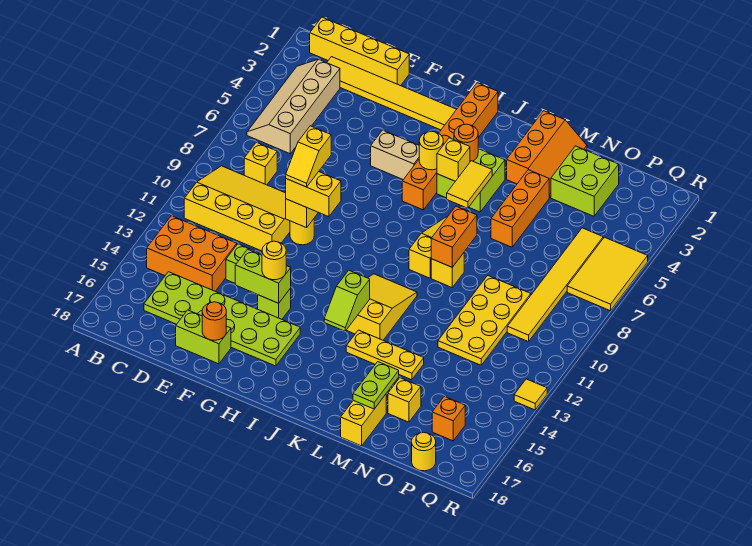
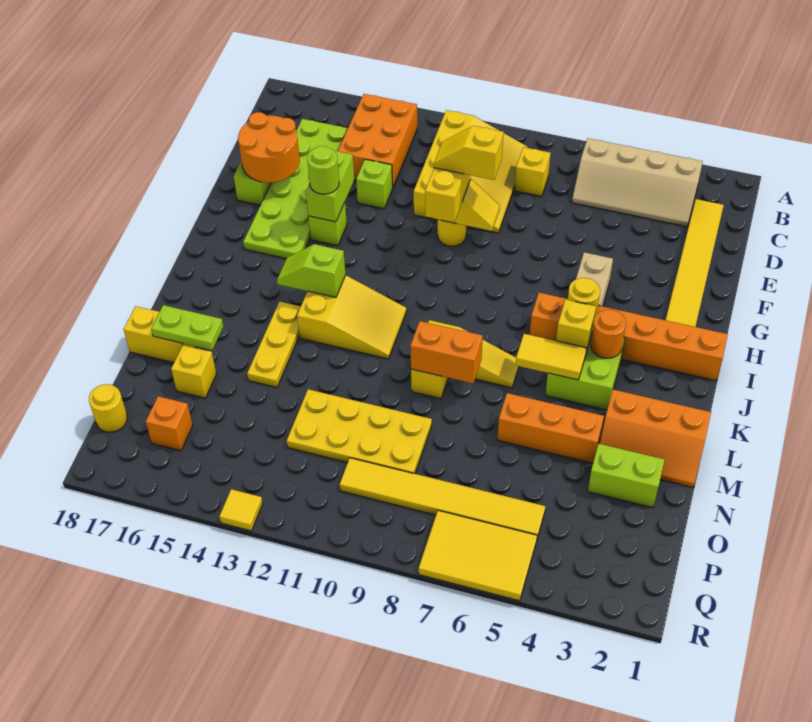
yellow brick B1:E1 level 1 -> none
tan slope B3:C6 level 1 top C -> tan slope B3:C6 level 1 top B
orange round brick F17 level 2 -> orange round brick E16:F17 level 2
yellow round brick G14 level 3 -> lime round brick G14 level 3
lime brick N2:O3 level 1 -> lime brick N2:N3 level 1

